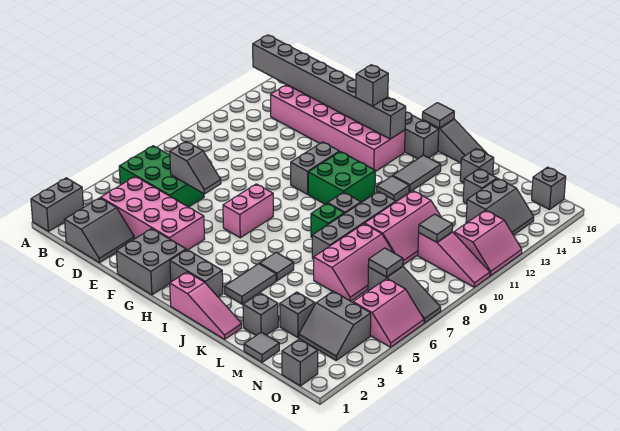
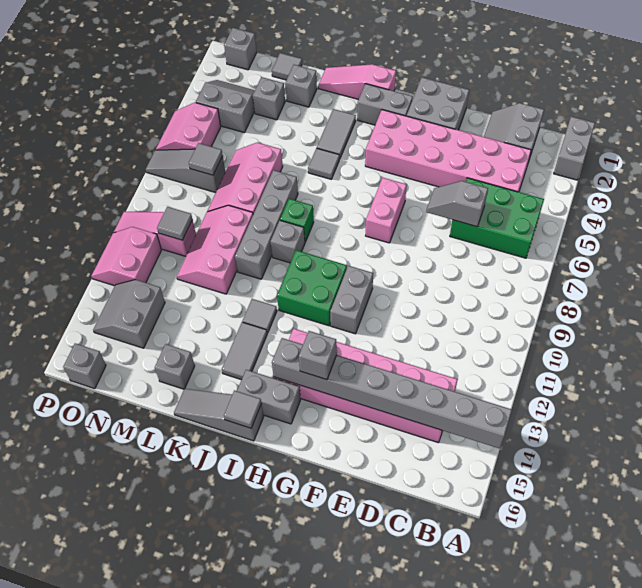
pink brick C3:F4 level 1 -> pink brick C3:H4 level 1
grey brick M14 level 1 -> none

